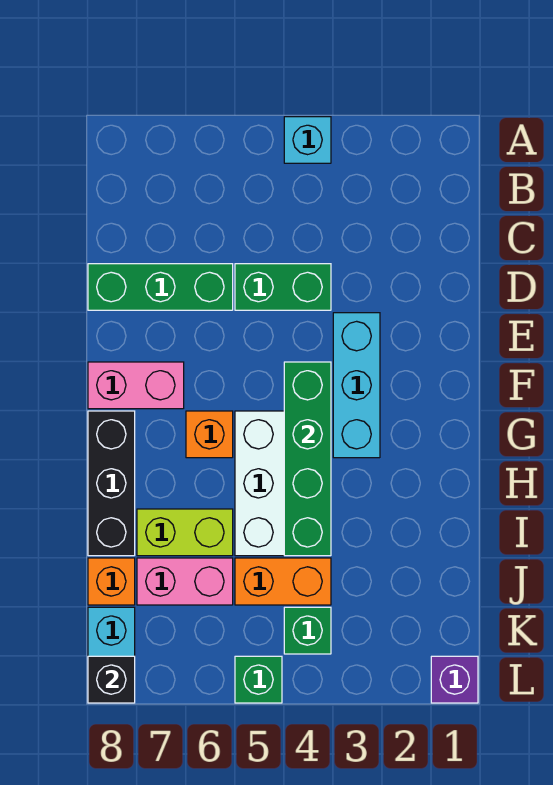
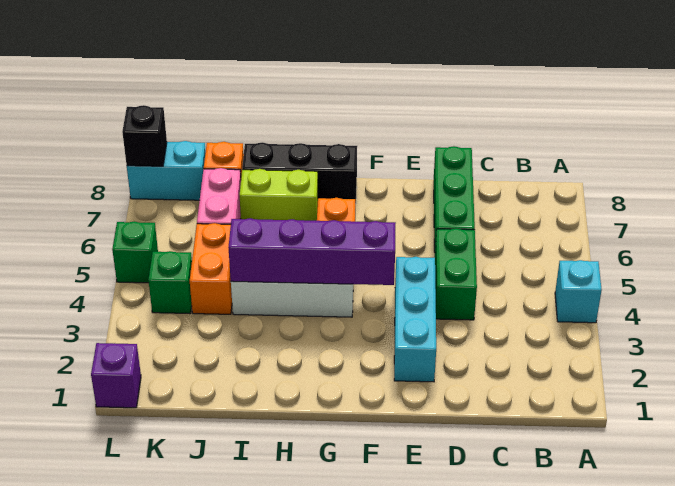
cyan brick E3:G3 level 1 -> cyan brick E2:E4 level 1
green brick F4:I4 level 2 -> purple brick F4:I4 level 2
pink brick F7:F8 level 1 -> none
lime brick I6:I7 level 1 -> lime brick H7:I7 level 1

